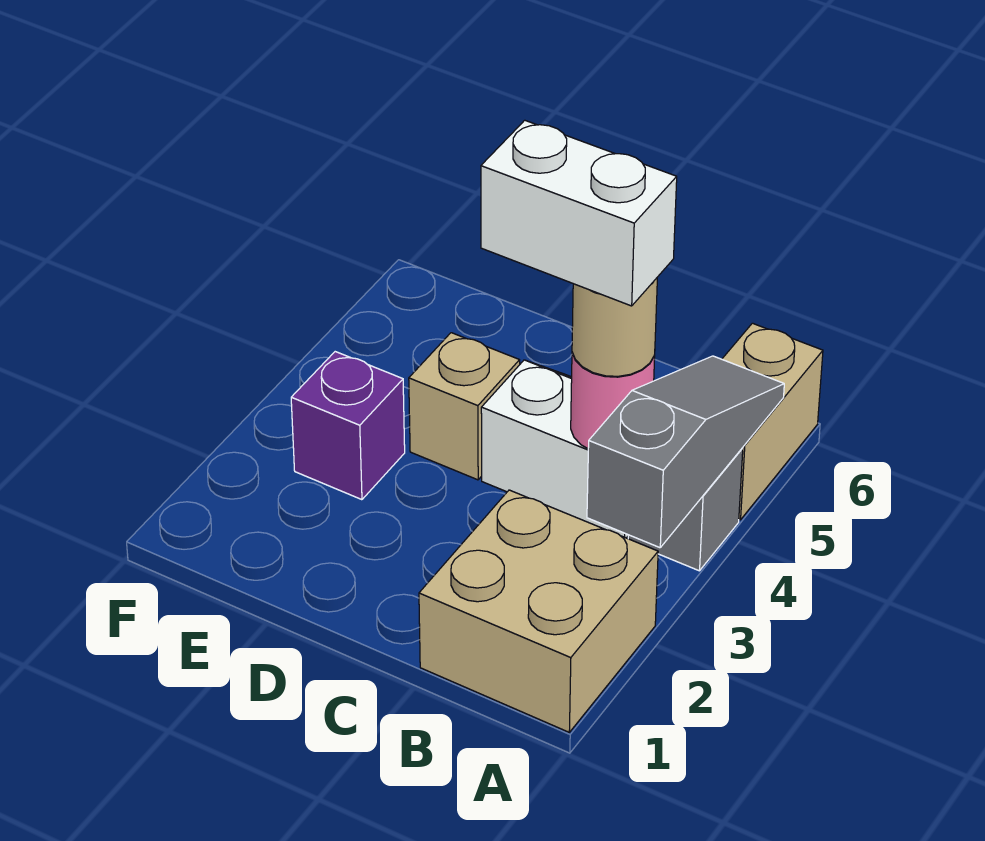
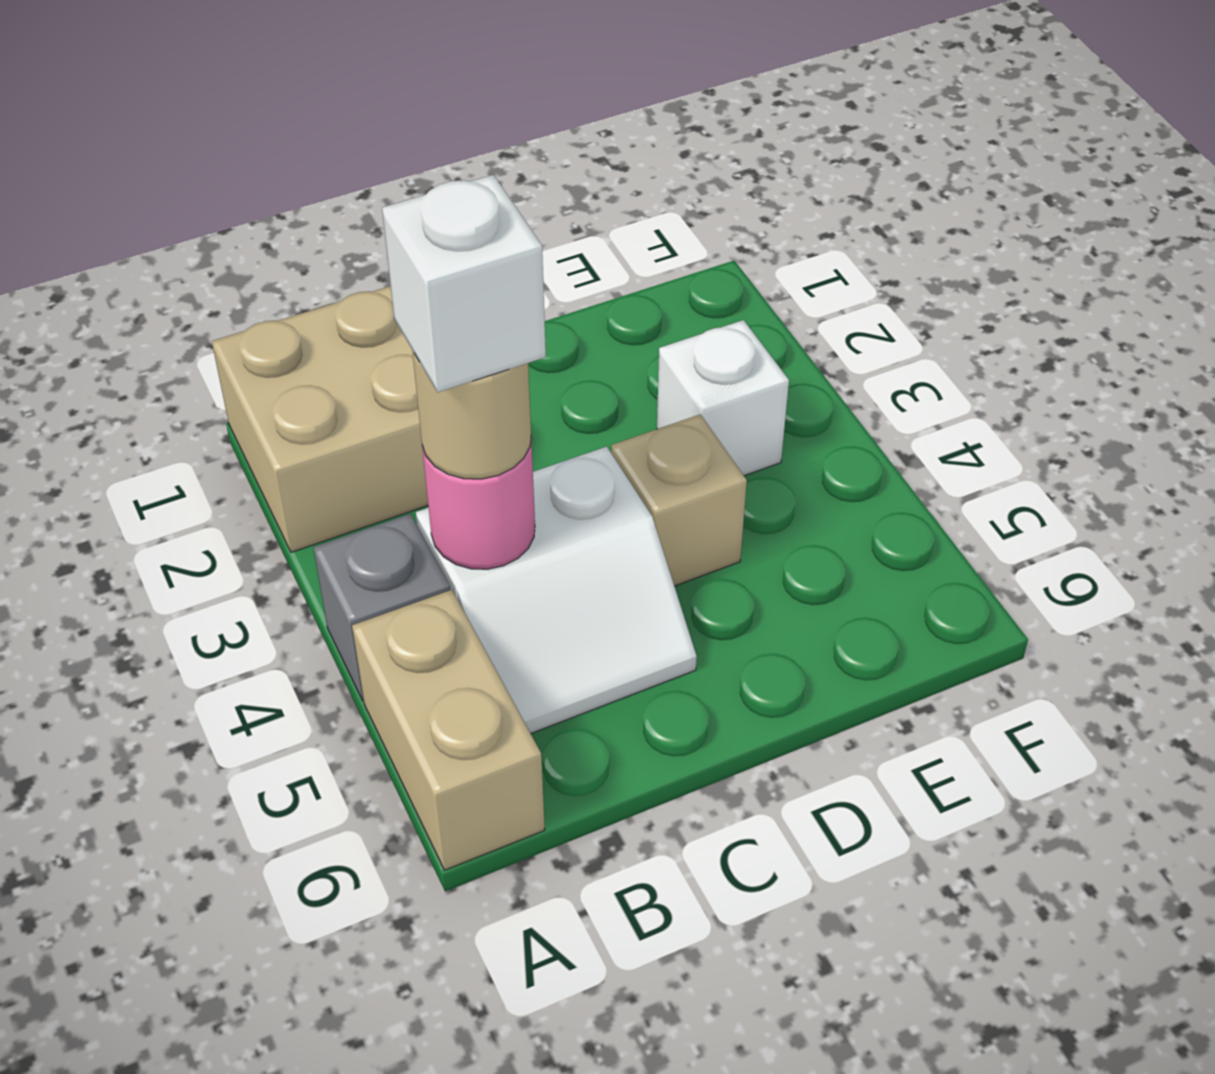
grey slope A3:A5 level 2 top 3 -> none
white brick B4:C4 level 4 -> white brick B4 level 4
purple brick E3 level 1 -> white brick E3 level 1

